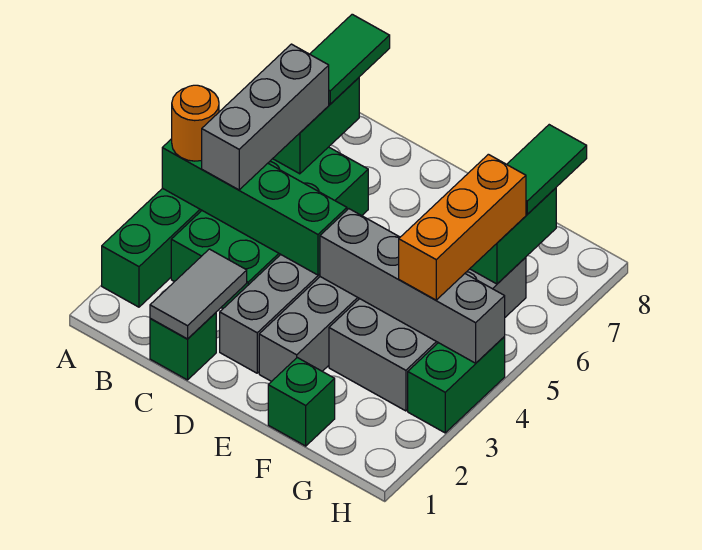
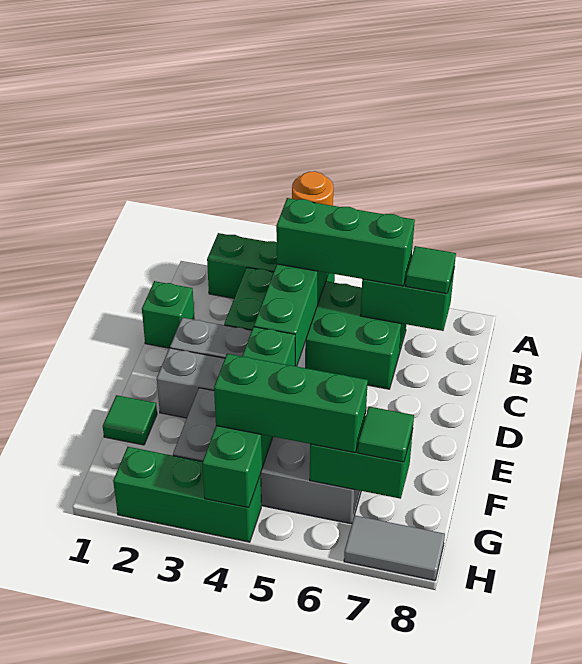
grey brick B4:B6 level 3 -> green brick B4:B6 level 3
green tile B7:B8 level 3 -> green tile B7 level 3
grey tile C1:C2 level 2 -> grey tile H7:H8 level 1
grey brick E4:H4 level 2 -> green brick E4:H4 level 2
green brick F1 level 1 -> green tile F1 level 1
orange brick G4:G6 level 3 -> green brick G4:G6 level 3
green tile G7:G8 level 3 -> green tile G7 level 3
green brick H3:H4 level 1 -> green brick H2:H4 level 1

